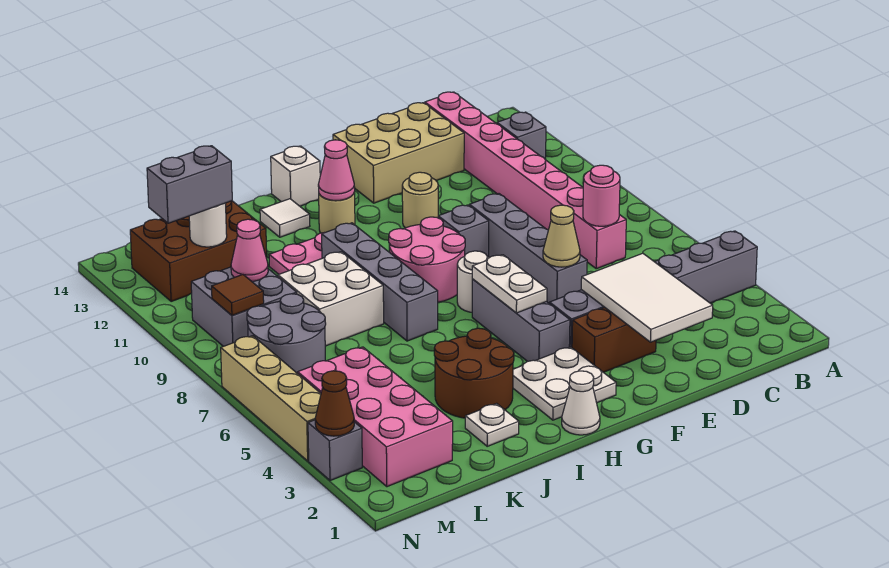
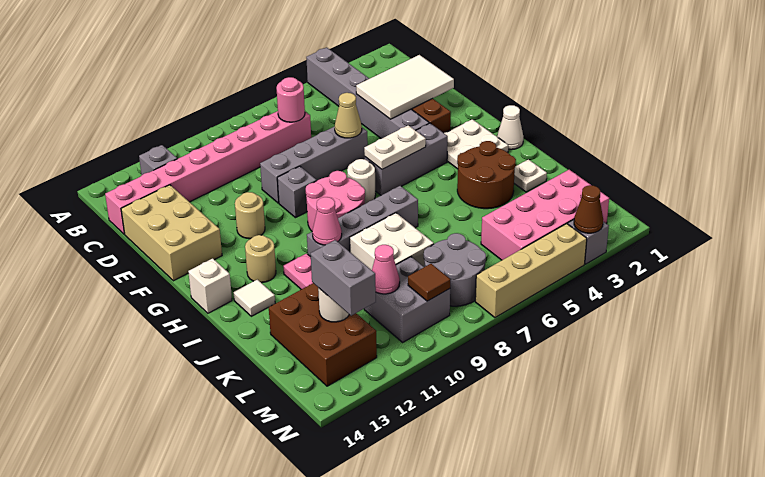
pink cone H12 level 2 -> pink cone I10 level 2

